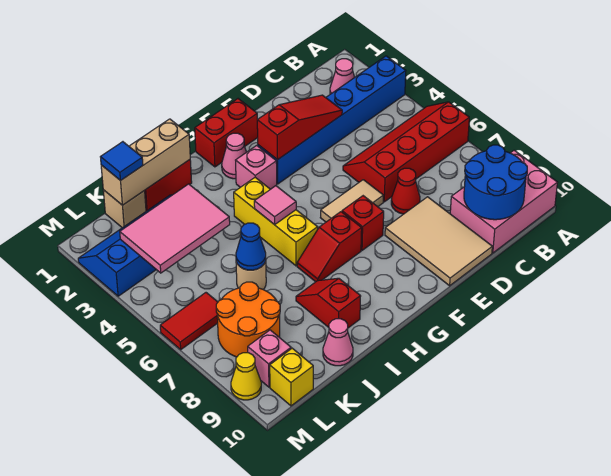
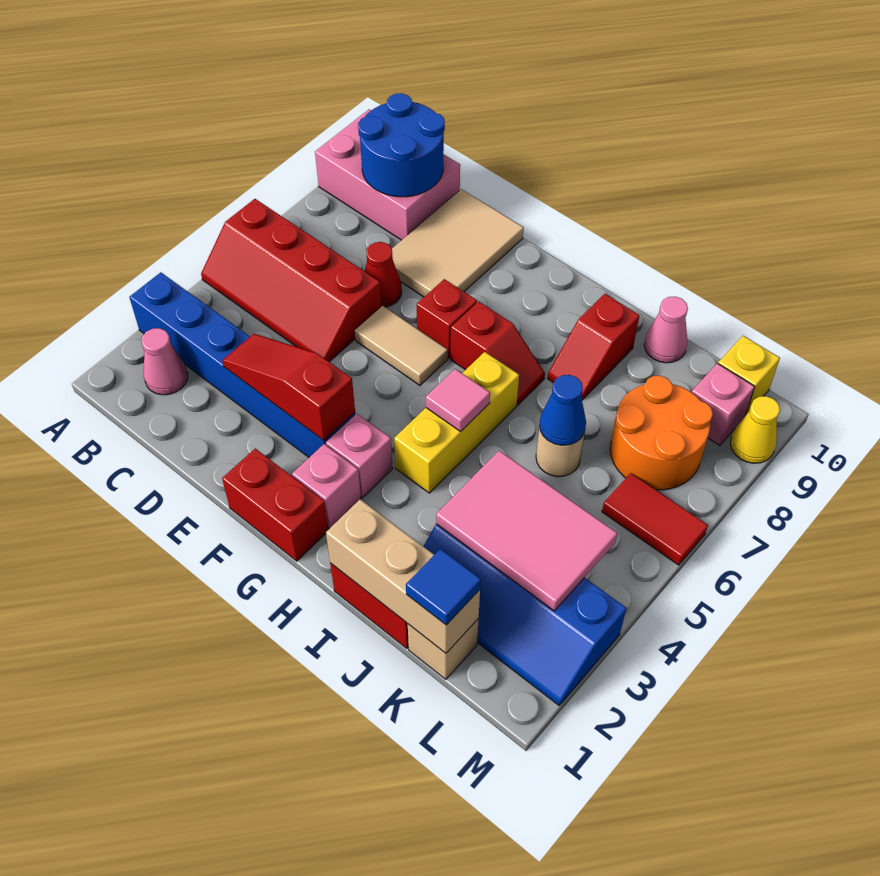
pink cone G2 level 1 -> pink brick G2 level 1

